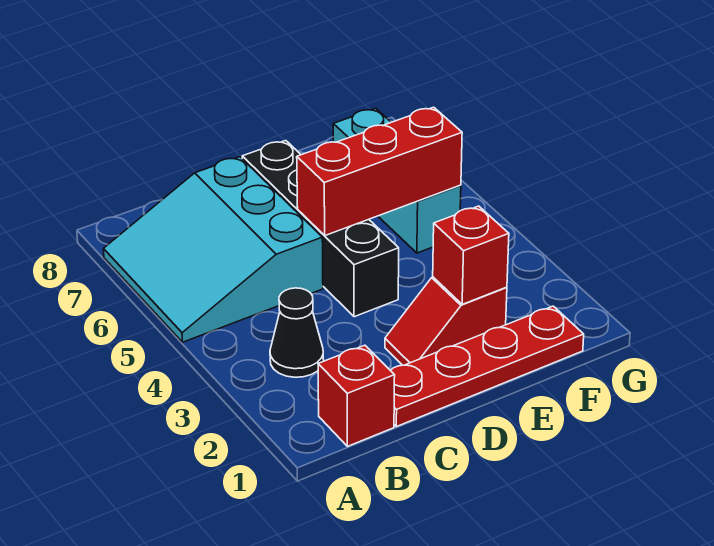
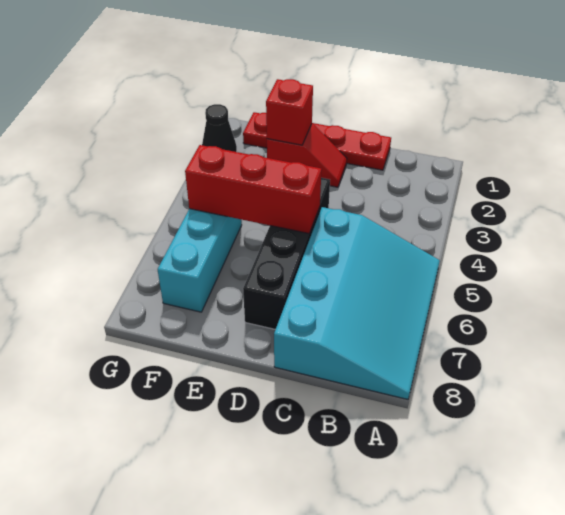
cyan slope A5:C7 level 1 top C -> cyan slope A5:C8 level 1 top C
red brick B1 level 1 -> none
black cone B3 level 1 -> black cone G2 level 1

